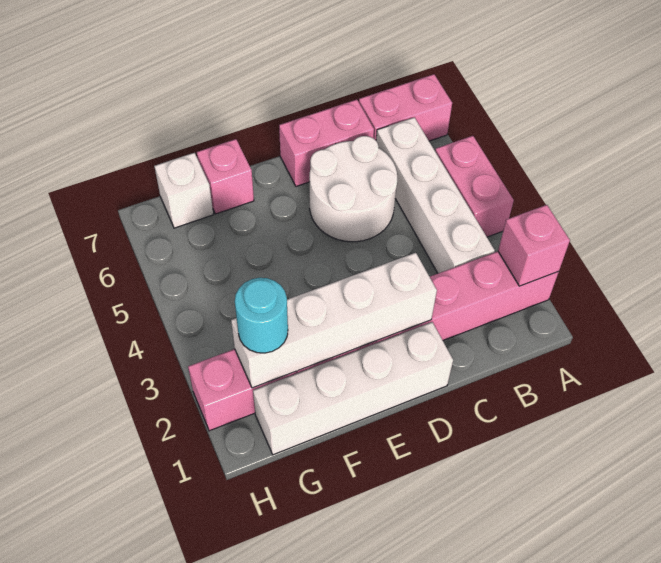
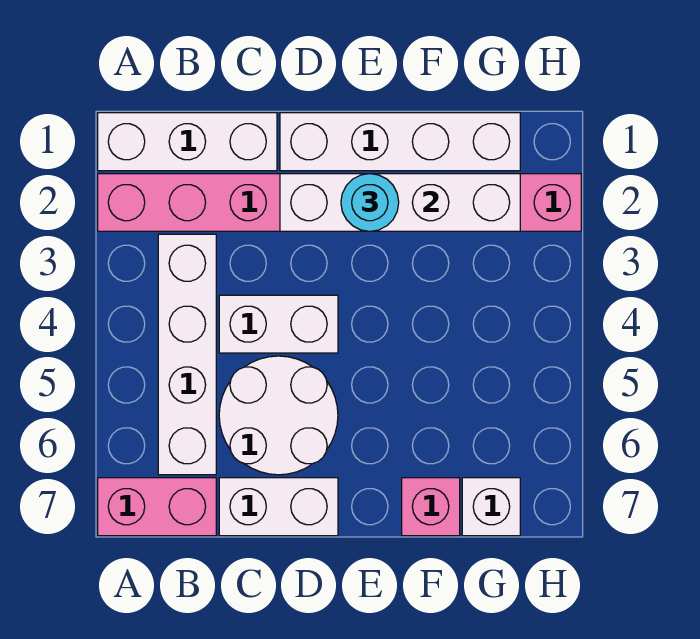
none -> white brick A1:C1 level 1
pink brick A2 level 2 -> none
pink brick A4:A5 level 1 -> none
none -> white brick C4:D4 level 1
pink brick C7:D7 level 1 -> white brick C7:D7 level 1
cyan round brick G2 level 3 -> cyan round brick E2 level 3

